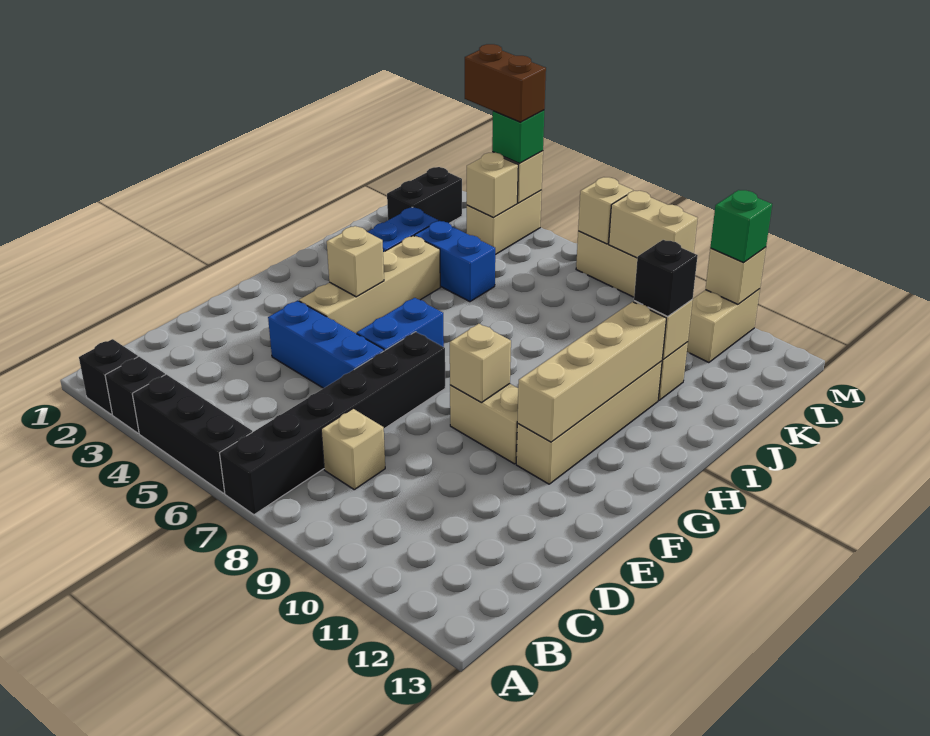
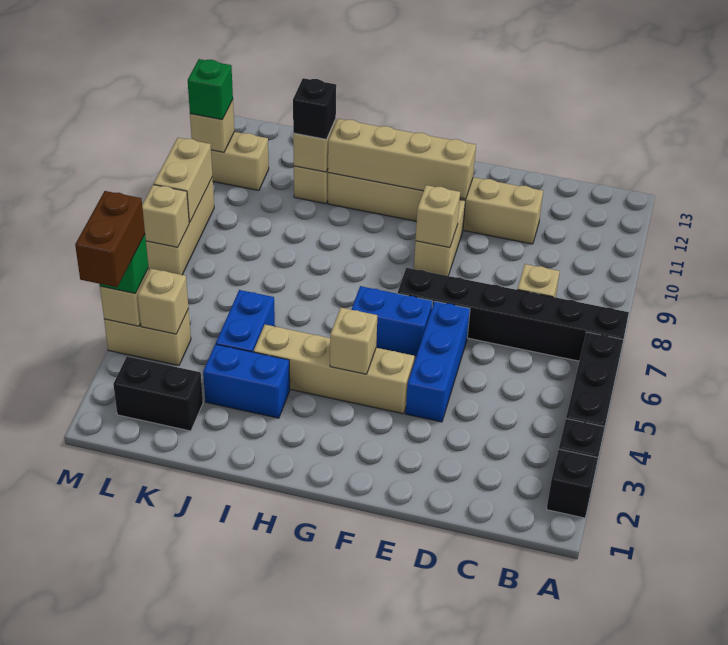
tan brick F11:I11 level 1 -> tan brick D11:I11 level 1

